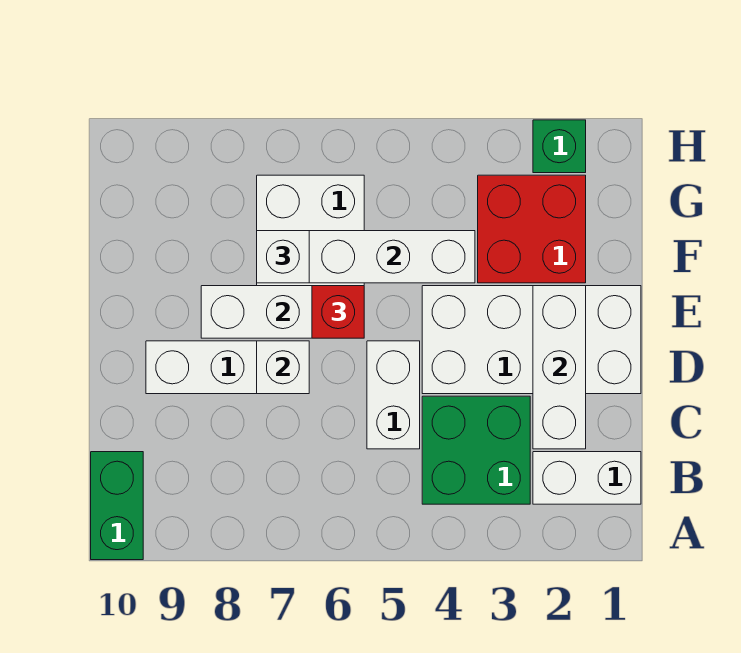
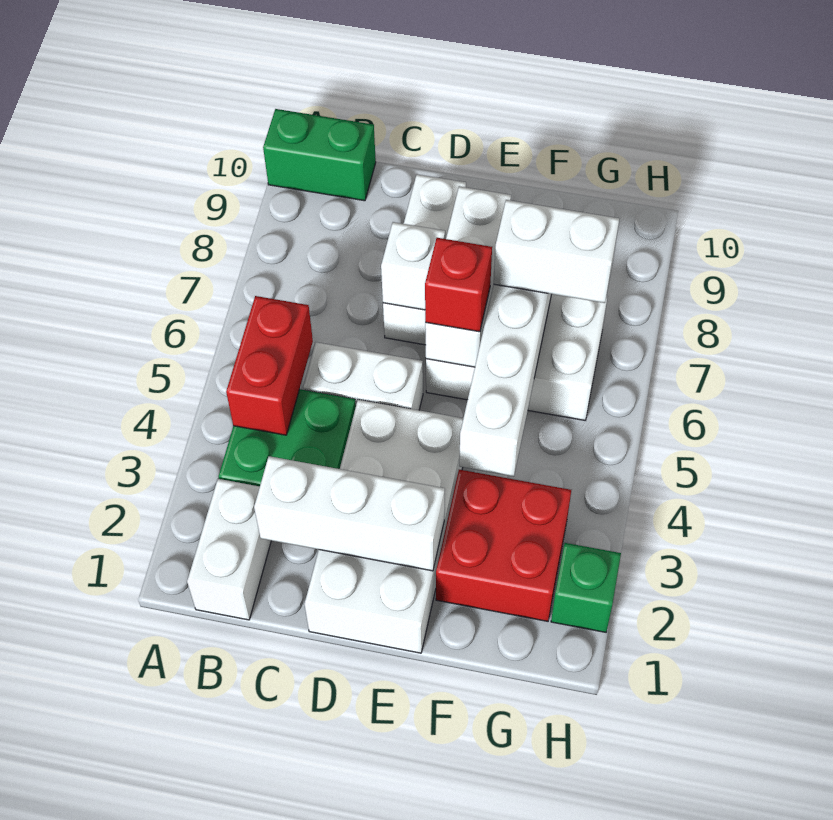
none -> red brick B4:B5 level 2
white brick F7 level 3 -> white brick F7:G7 level 3

